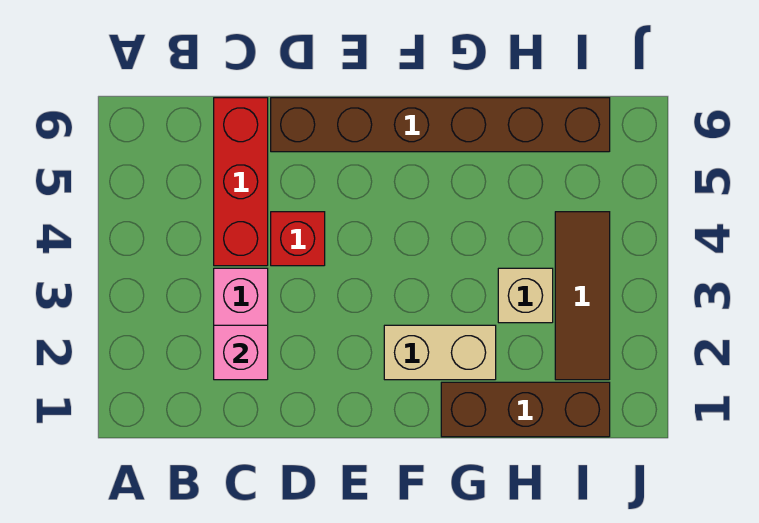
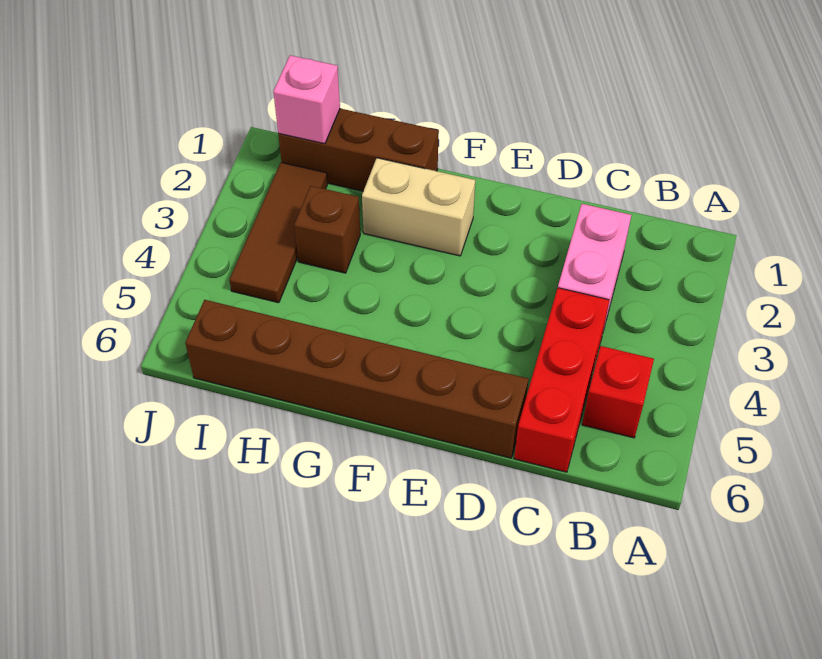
pink brick C2 level 2 -> pink brick I1 level 2
red brick D4 level 1 -> red brick B5 level 1
tan brick H3 level 1 -> brown brick H3 level 1

